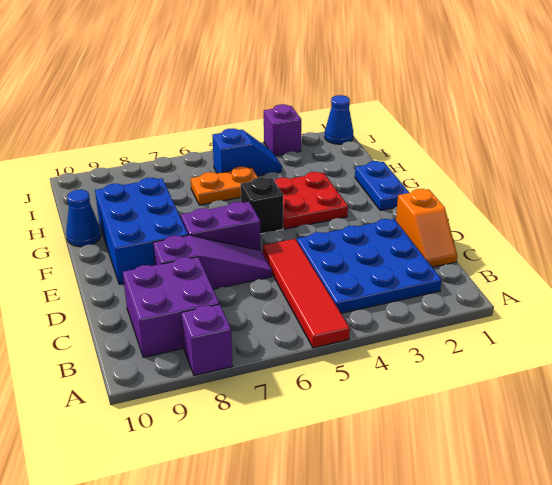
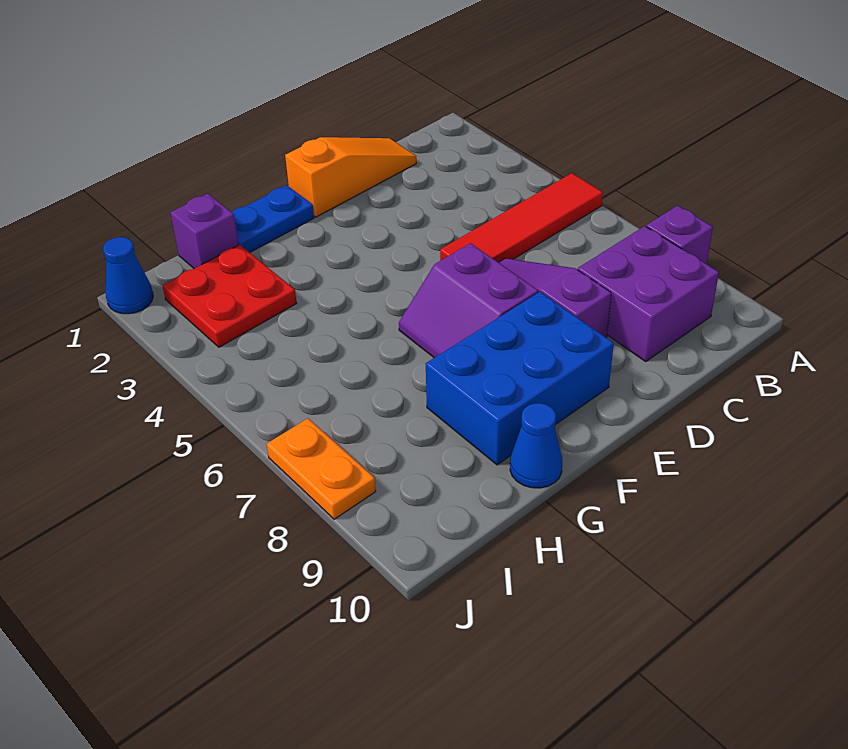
blue plate B2:D4 level 1 -> none
orange slope C1:D1 level 1 top D -> orange slope C1:E1 level 1 top E
red plate F3:G4 level 1 -> red plate H2:I3 level 1
black brick F5 level 1 -> none
orange plate H5:H6 level 1 -> orange plate J7:J8 level 1
blue slope I4:I5 level 1 top 5 -> none
purple brick J3 level 1 -> purple brick H1 level 1

